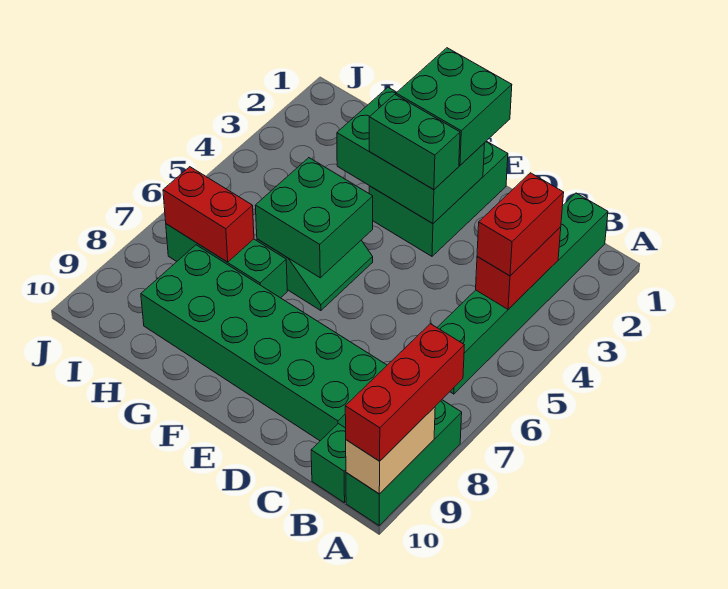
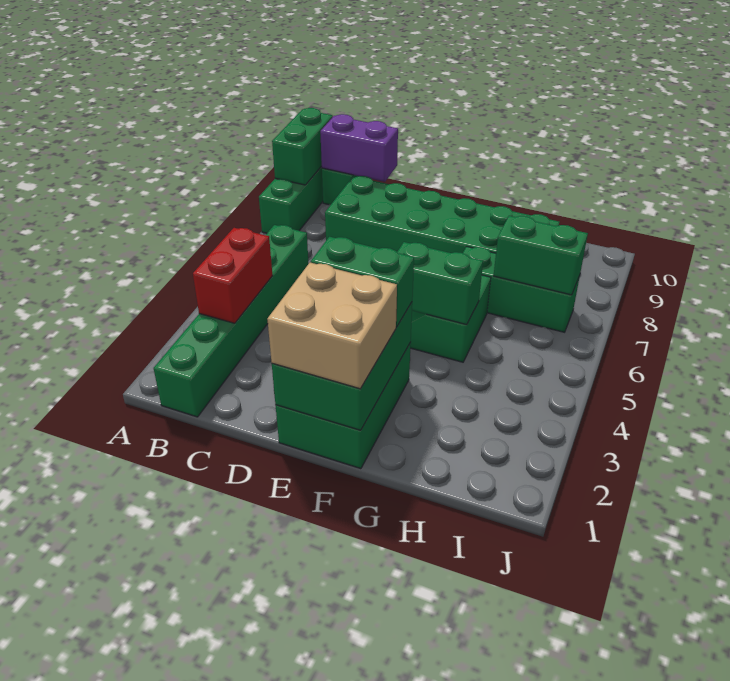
red brick A8:A10 level 3 -> none
tan brick A9:A10 level 2 -> green brick A9:A10 level 2
red brick B3:B4 level 3 -> none
none -> purple brick B10:C10 level 2
green brick E1:F2 level 3 -> tan brick E1:F2 level 3
green brick E2:G3 level 2 -> green brick E1:F3 level 2
green brick F5:G6 level 2 -> green brick F5:G5 level 2
red brick H7:I7 level 2 -> green brick H7:I7 level 2

